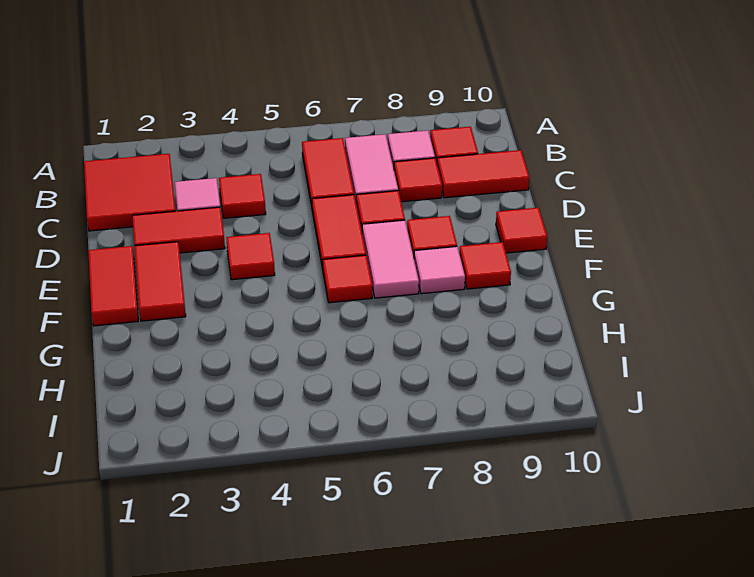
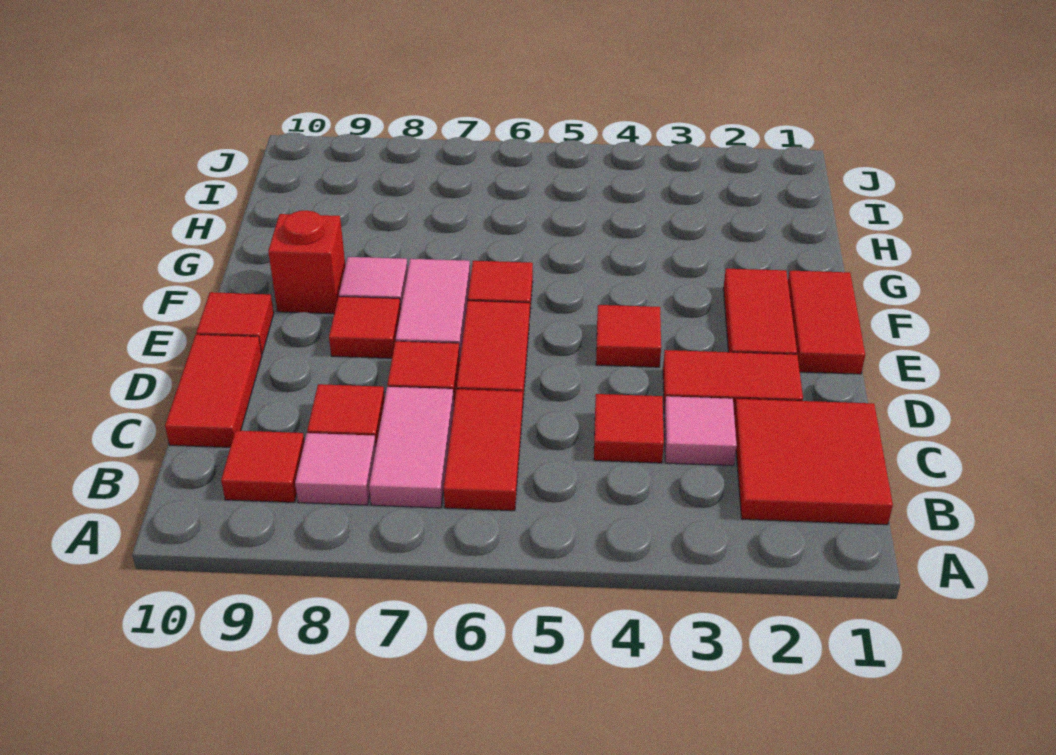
red tile C9:C10 level 1 -> red tile C10:D10 level 1
red tile F9 level 1 -> red brick F9 level 1

